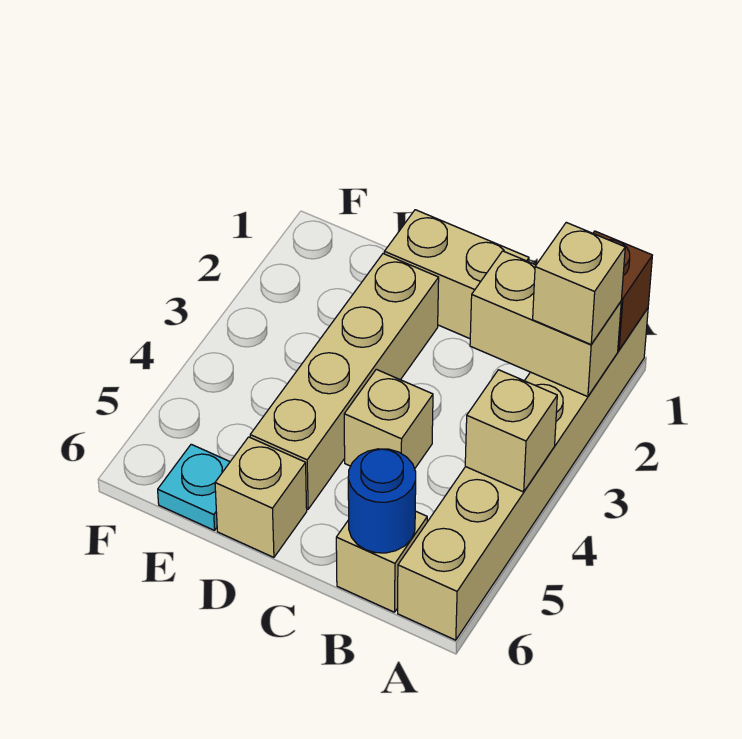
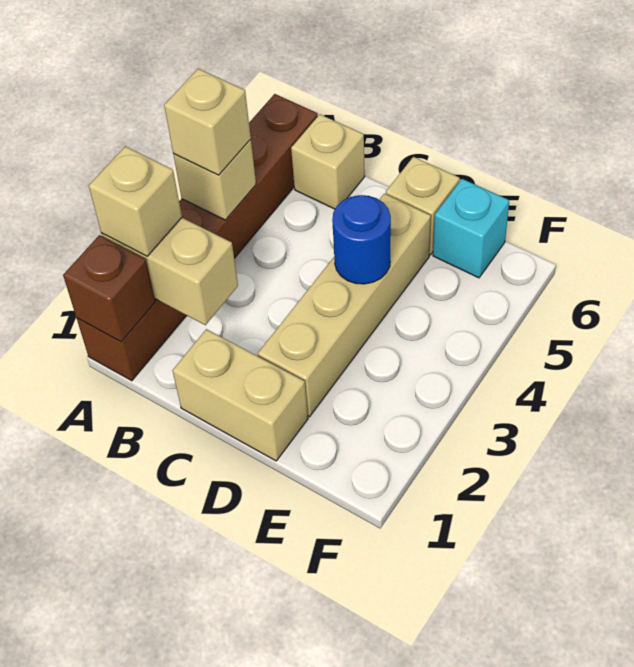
tan brick A1:A6 level 1 -> brown brick A1:A6 level 1
blue round brick B6 level 2 -> blue round brick D4 level 2
tan brick C4 level 1 -> tan brick A4 level 3
cyan plate E6 level 1 -> cyan brick E6 level 1

